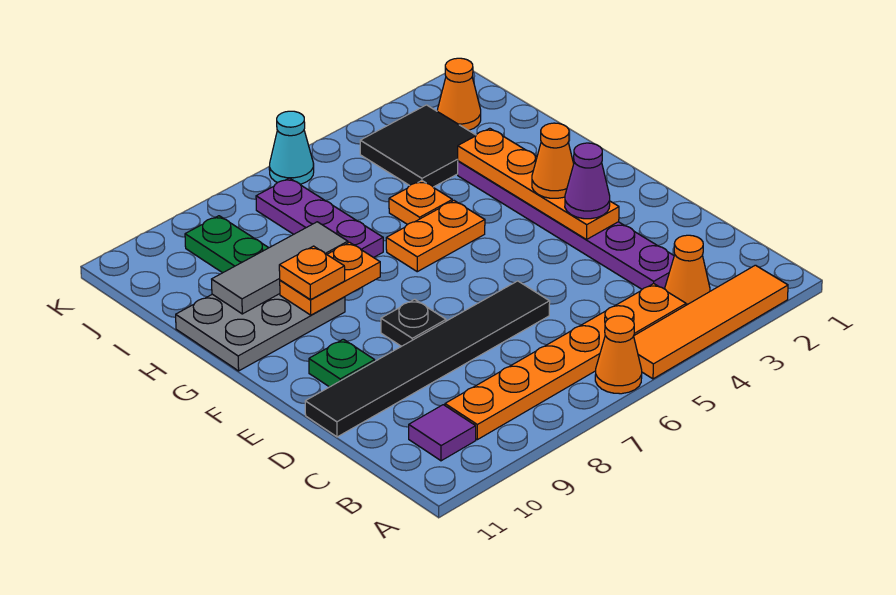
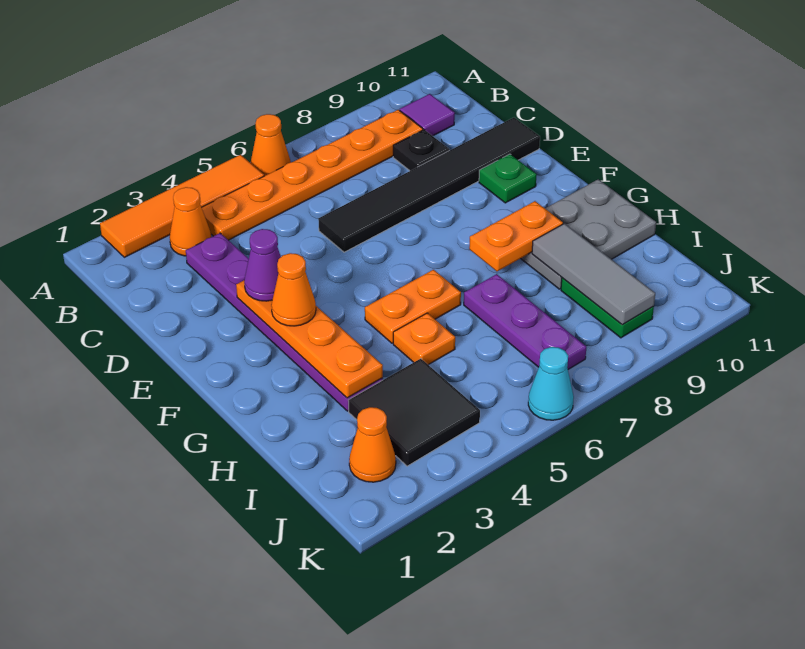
black plate E8 level 1 -> black plate C9 level 1
orange plate G9 level 3 -> none
grey tile H8:H10 level 2 -> grey tile H9:J9 level 2

